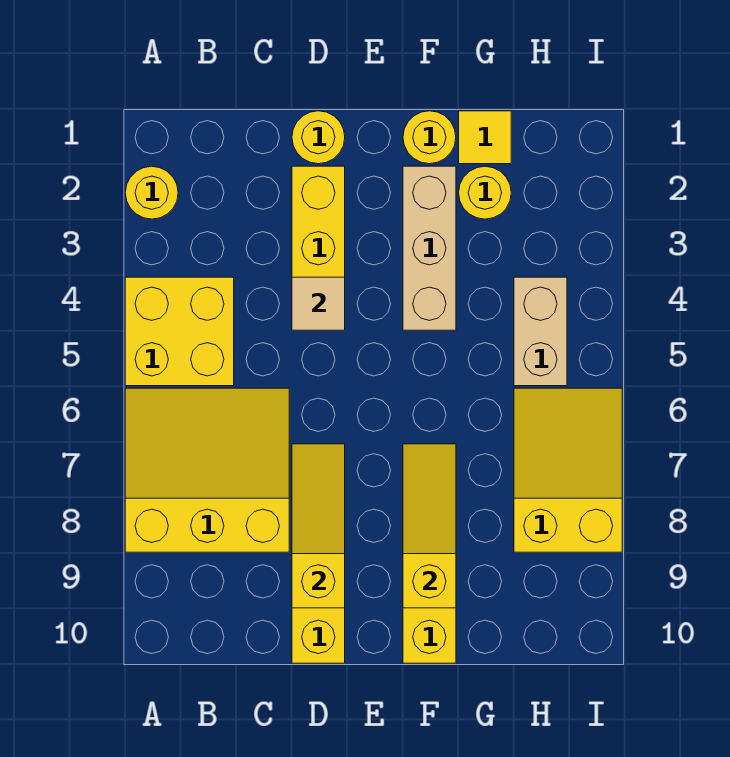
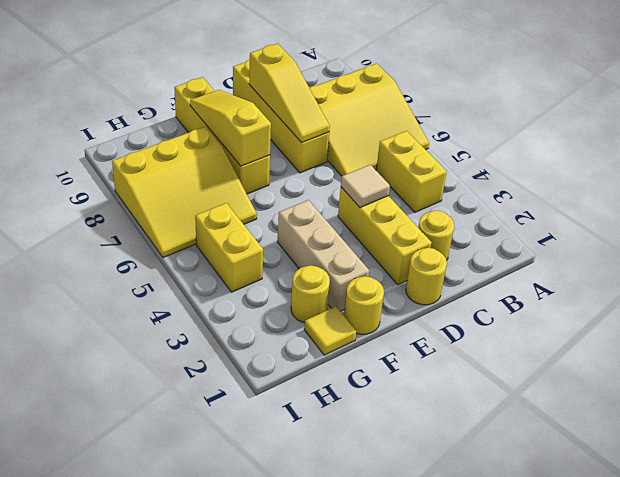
yellow round brick A2 level 1 -> yellow round brick C2 level 1
yellow brick A4:B5 level 1 -> yellow brick B4:B5 level 1
yellow slope F7:F9 level 2 top 9 -> yellow slope F7:F9 level 2 top 7
tan brick H4:H5 level 1 -> yellow brick H4:H5 level 1
yellow slope H6:I8 level 1 top 8 -> yellow slope G6:I8 level 1 top 8

